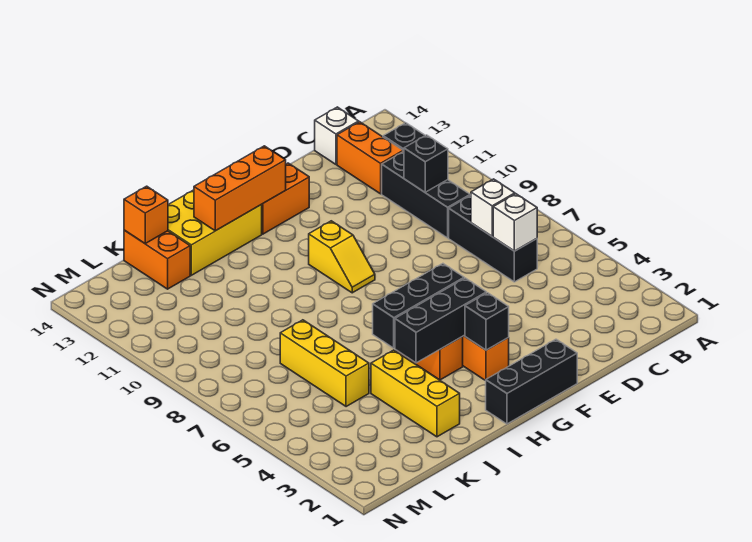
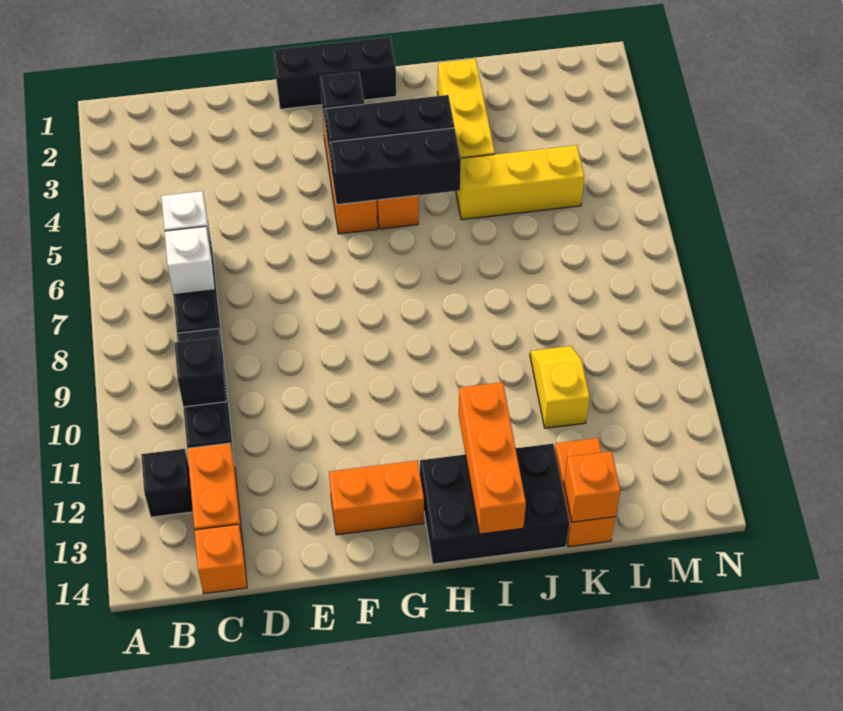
white brick C14 level 1 -> orange brick C14 level 1
yellow slope G9:G10 level 1 top 10 -> yellow slope K10:K11 level 1 top 11
orange brick G13:I13 level 2 -> orange brick I12:I14 level 2
yellow brick H13:J14 level 1 -> black brick H13:J14 level 1
yellow brick K5:K7 level 1 -> yellow brick J5:L5 level 1

